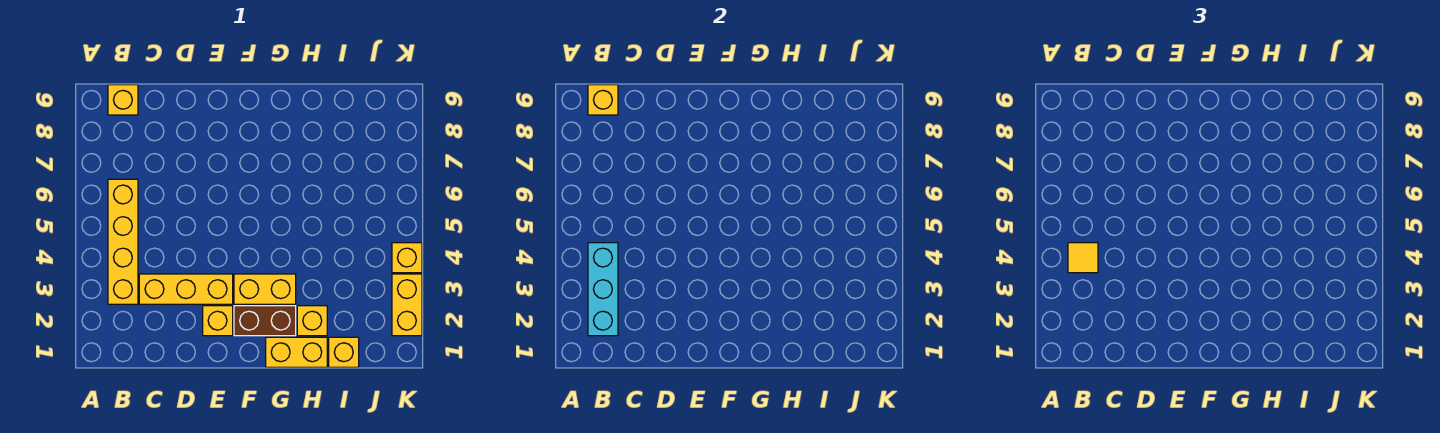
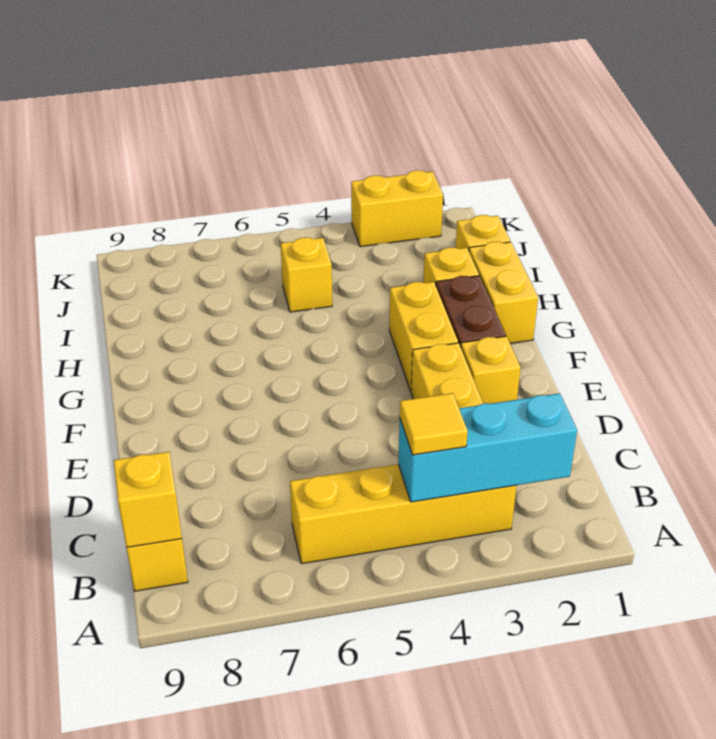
yellow brick K4 level 1 -> yellow brick I5 level 1

